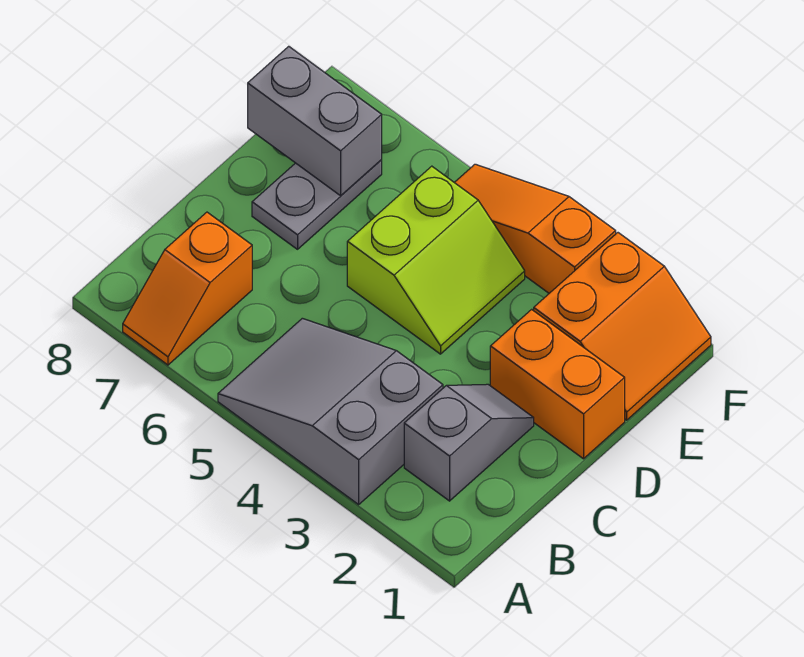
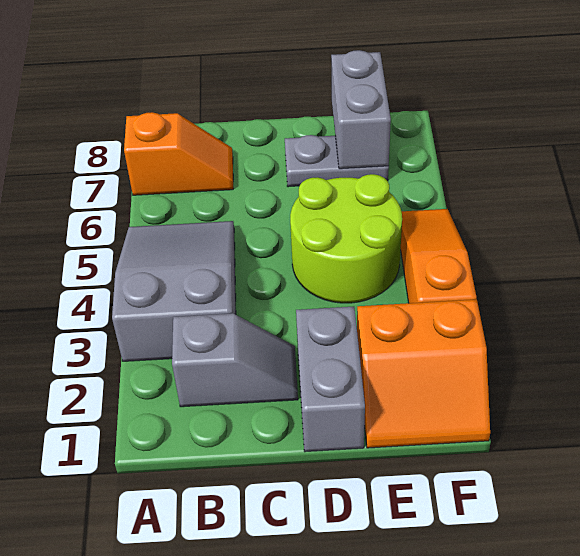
orange slope A7:B7 level 1 top B -> orange slope A7:B7 level 1 top A
orange brick D1:D2 level 1 -> grey brick D1:D2 level 1
lime slope D4:E5 level 1 top 5 -> lime round brick D4:E5 level 1

